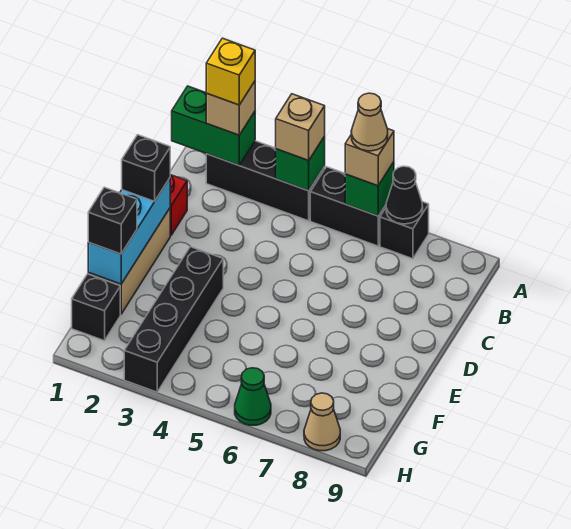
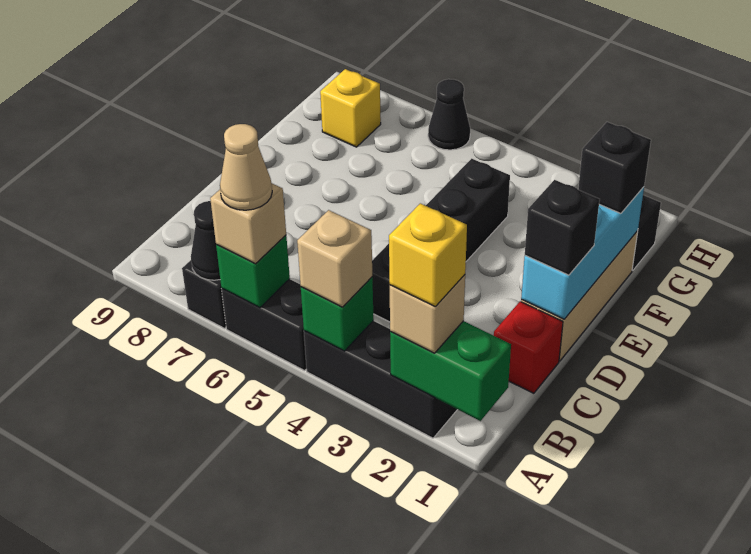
black brick E3:H3 level 1 -> black brick C4:F4 level 1
none -> yellow brick G8 level 1
green cone H6 level 1 -> black cone H6 level 1
tan cone H8 level 1 -> none

